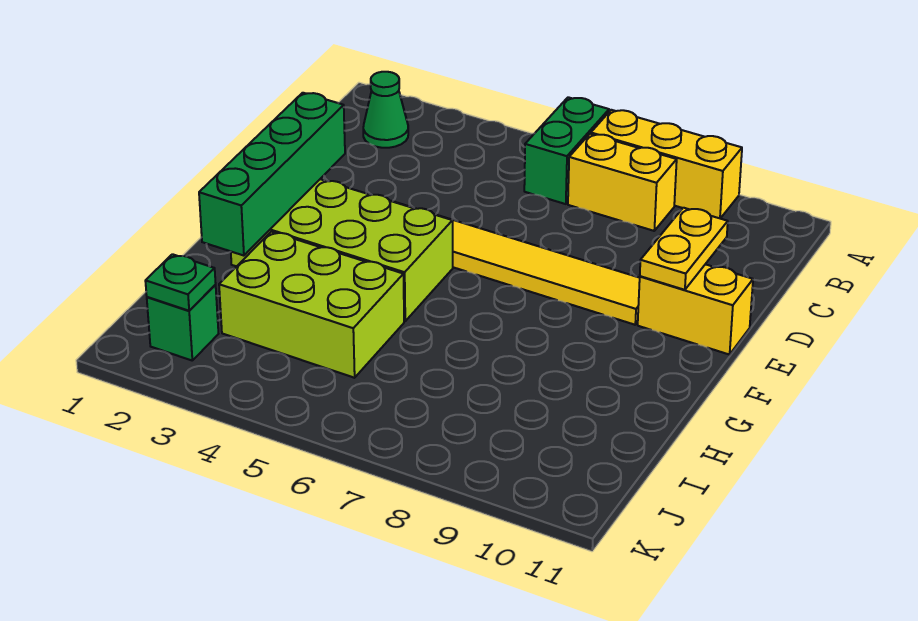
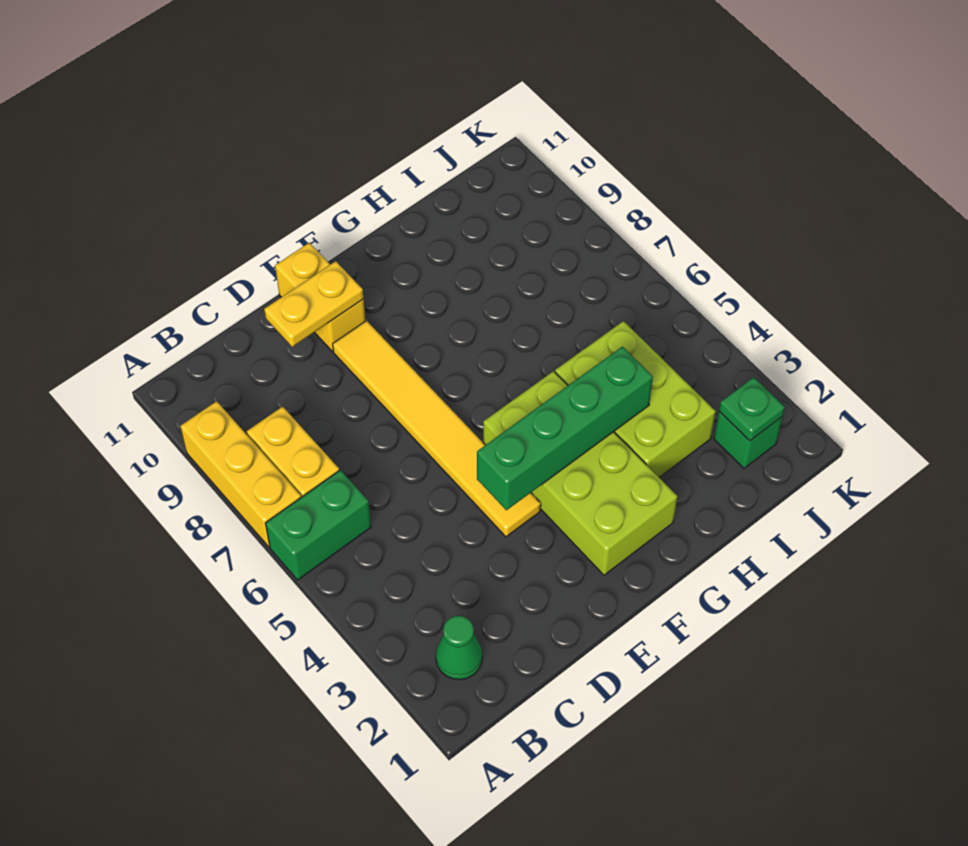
green brick E2:H2 level 2 -> green brick E4:H4 level 2

